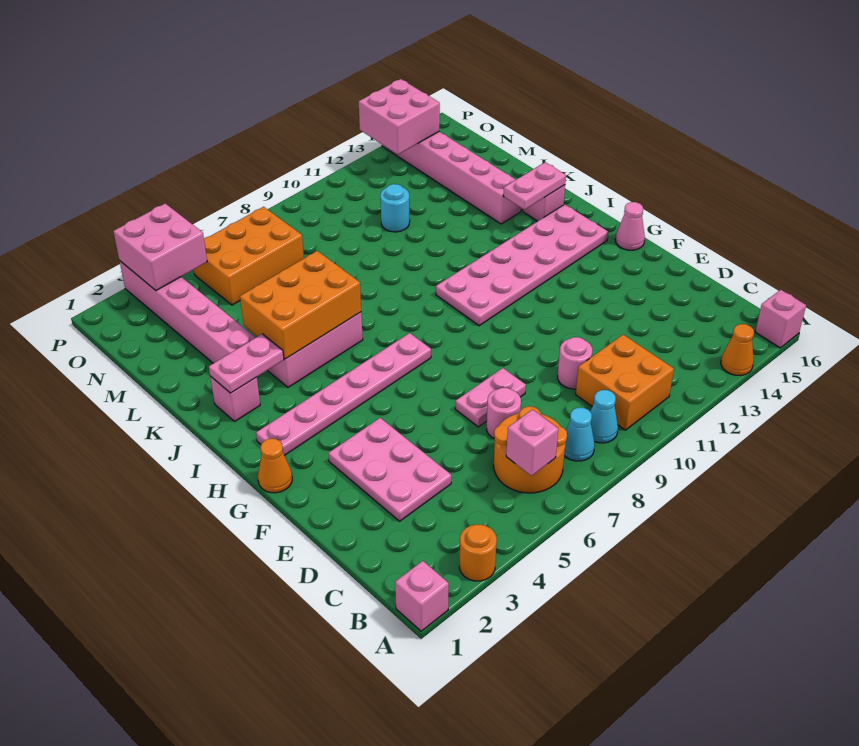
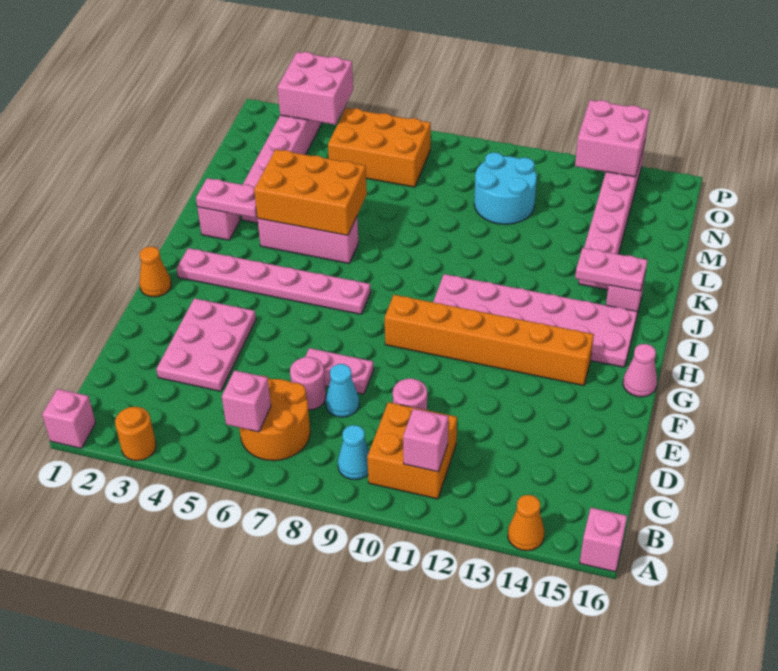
cyan cone B8 level 1 -> cyan cone D8 level 1
none -> pink brick B11 level 2
none -> orange brick G9:G14 level 1
cyan round brick M11 level 1 -> cyan round brick M10:N11 level 1

